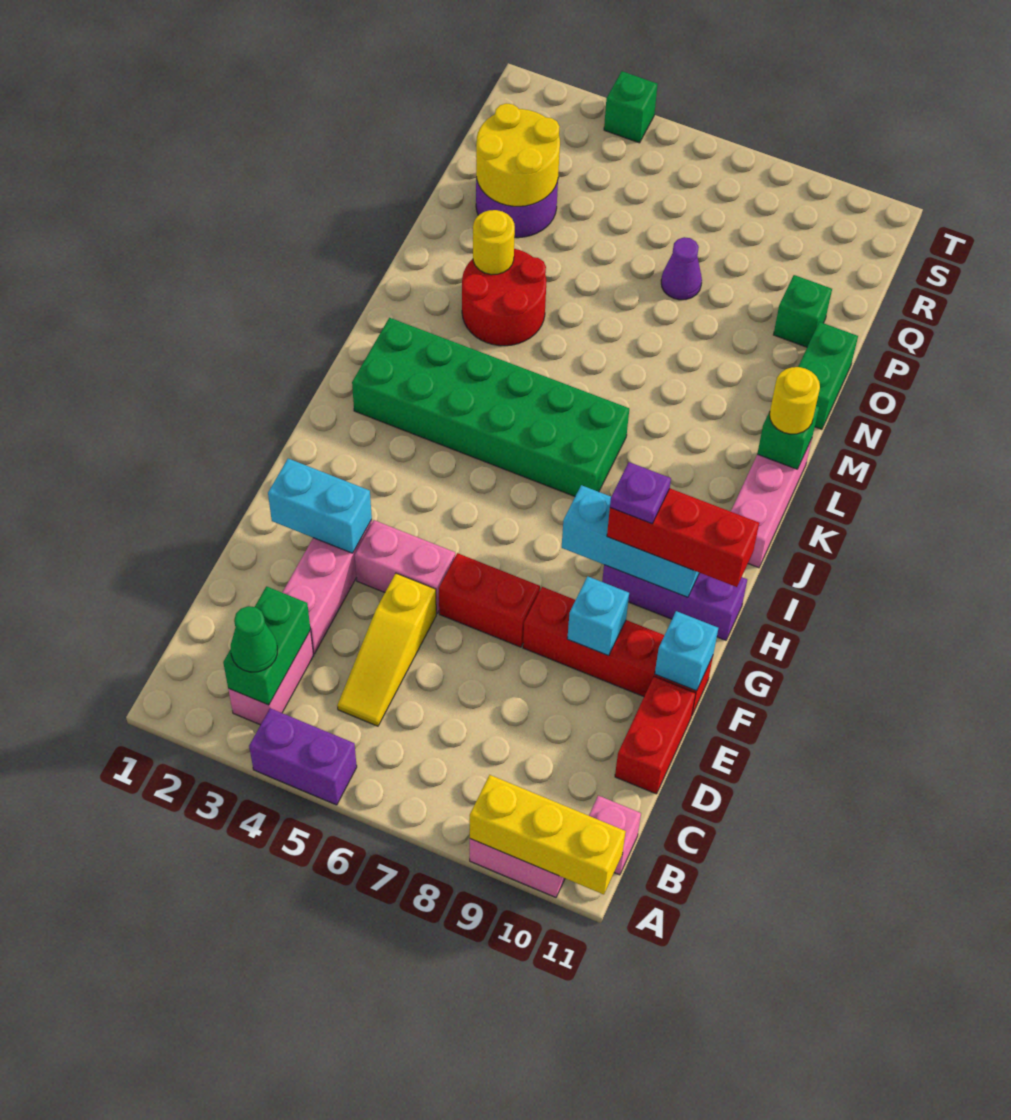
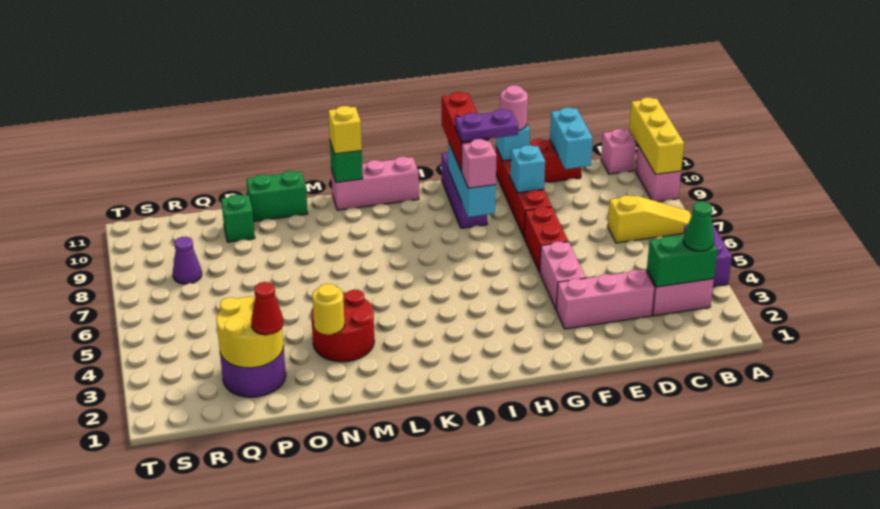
yellow slope C5:E5 level 1 top E -> yellow slope A7:C7 level 1 top C
cyan brick F2:F3 level 2 -> cyan brick D10:D11 level 2
none -> pink round brick F11 level 3
none -> pink brick H8 level 3
purple plate H9 level 4 -> purple plate G9:H9 level 4
green brick J2:K7 level 1 -> none
yellow round brick L11 level 3 -> yellow brick L11 level 3
none -> red cone P2 level 3
purple cone P7 level 1 -> purple cone R8 level 1
green brick T4 level 1 -> none

